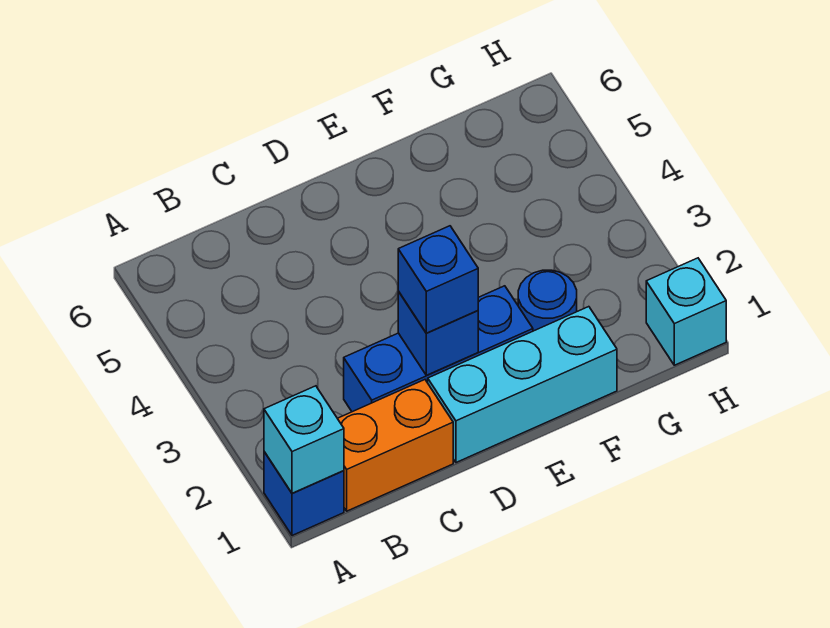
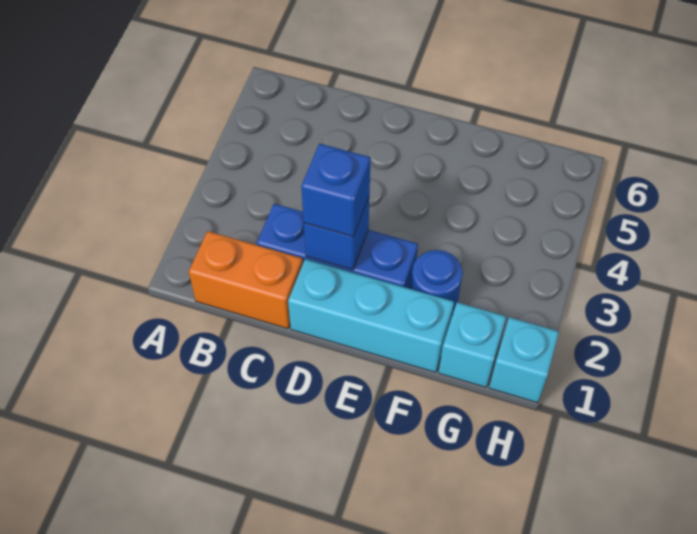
blue brick A1 level 1 -> none
cyan brick A1 level 2 -> cyan brick G1 level 1

